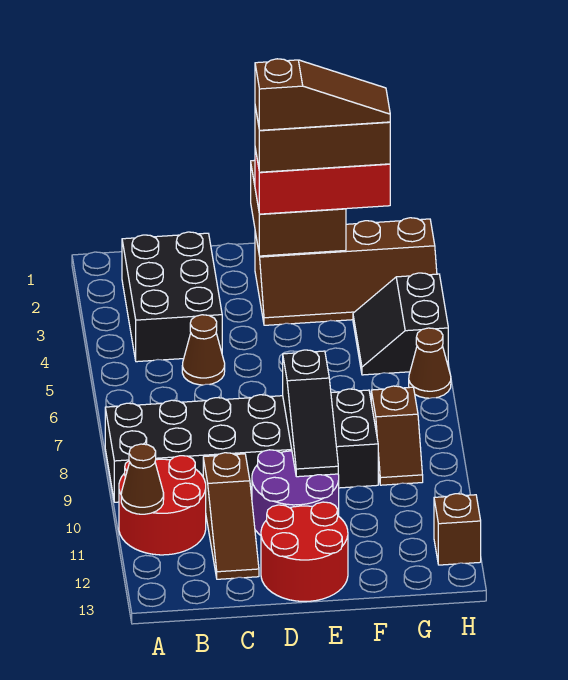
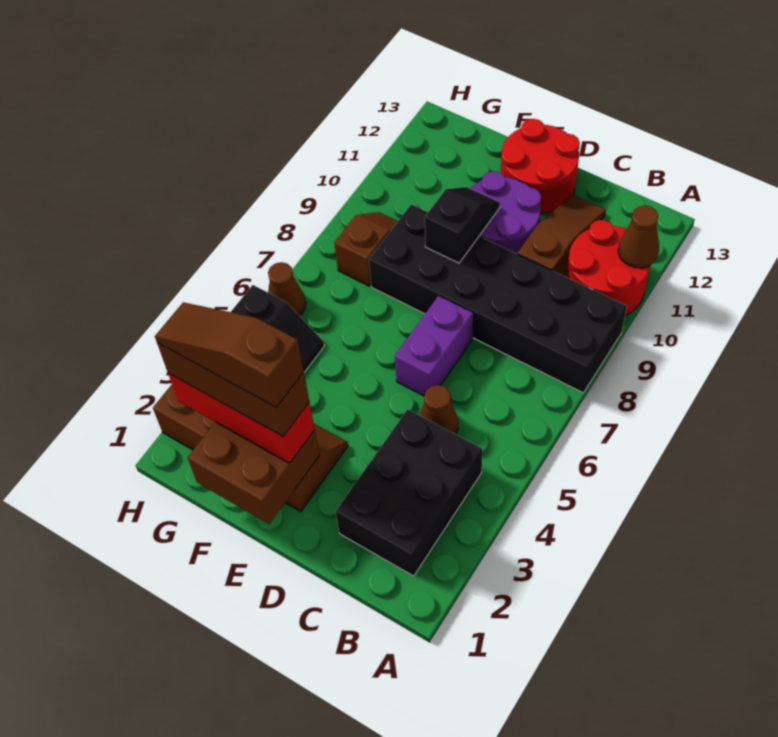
none -> purple brick D6:D7 level 1
black slope E8:E10 level 2 top 8 -> black slope E9:E10 level 2 top 9
brown brick H12 level 1 -> none

